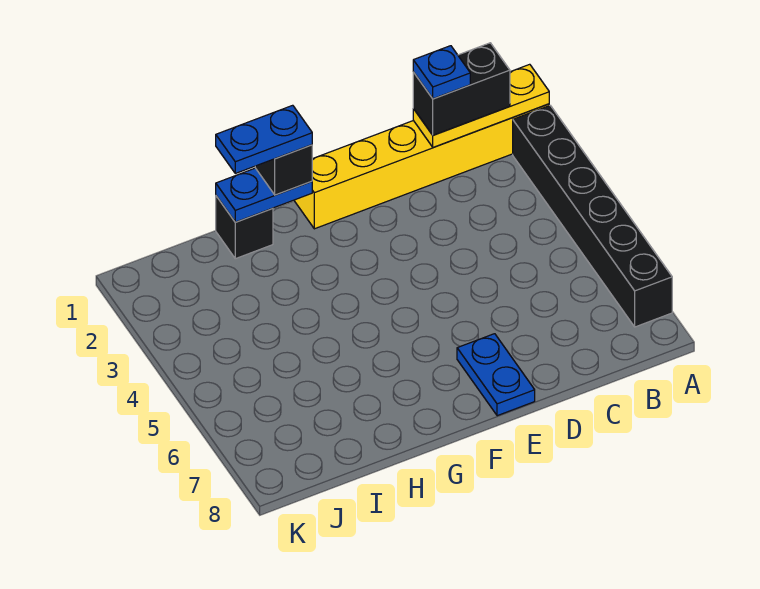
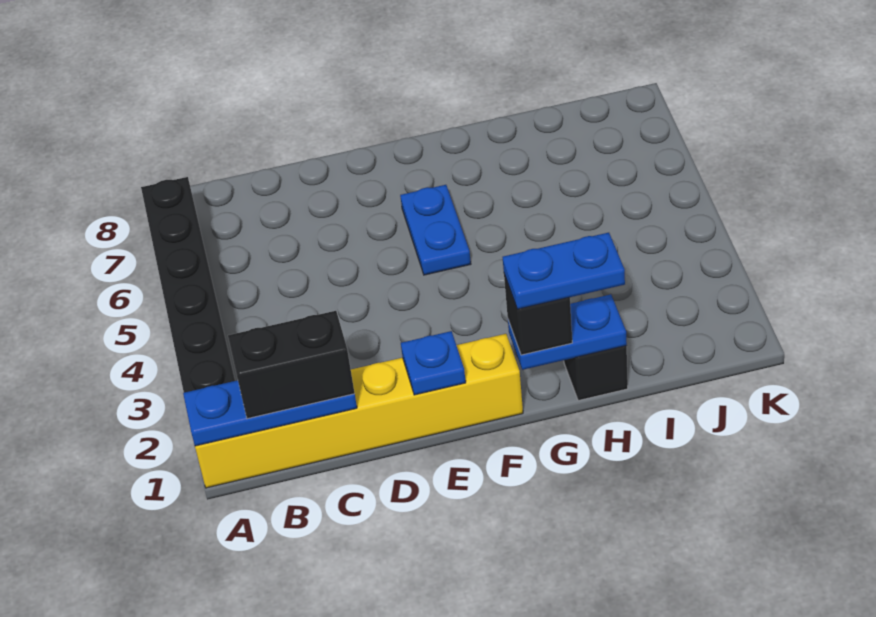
yellow plate A1:C1 level 2 -> blue plate A1:C1 level 2
blue plate C1 level 4 -> blue plate E1 level 2
blue plate E7:E8 level 1 -> blue plate F5:F6 level 1

